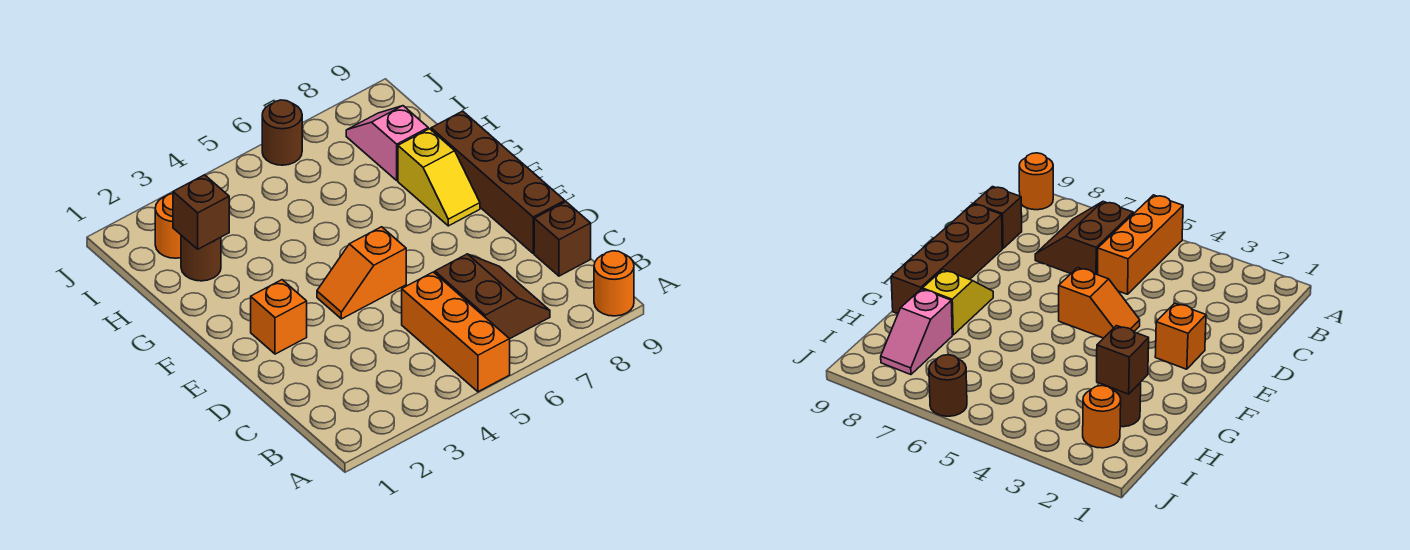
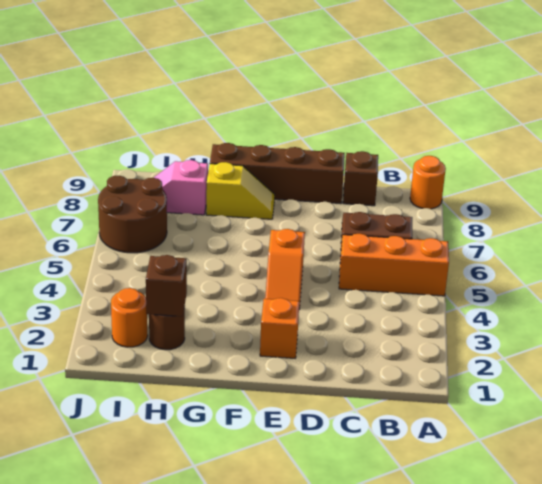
brown round brick J6 level 1 -> brown round brick I6:J7 level 1

